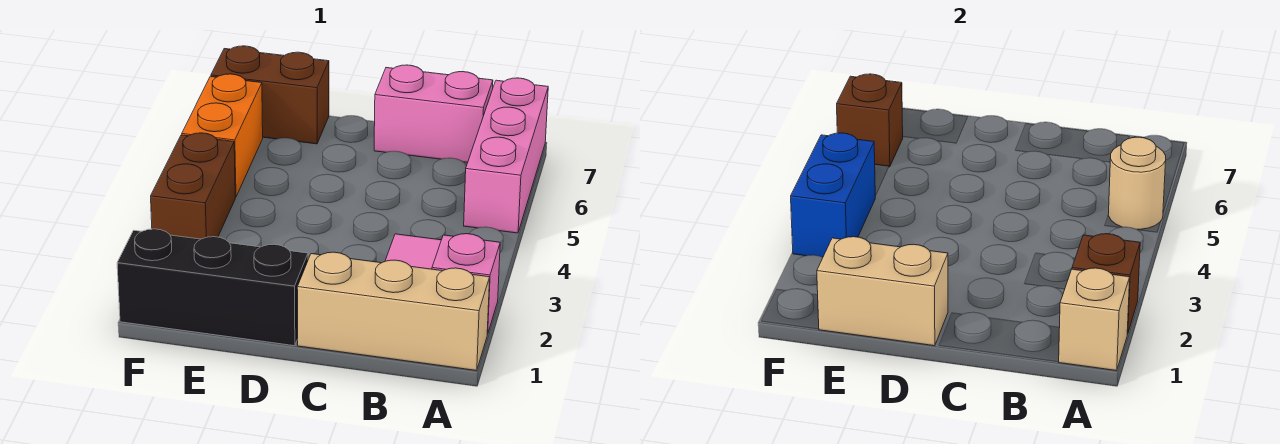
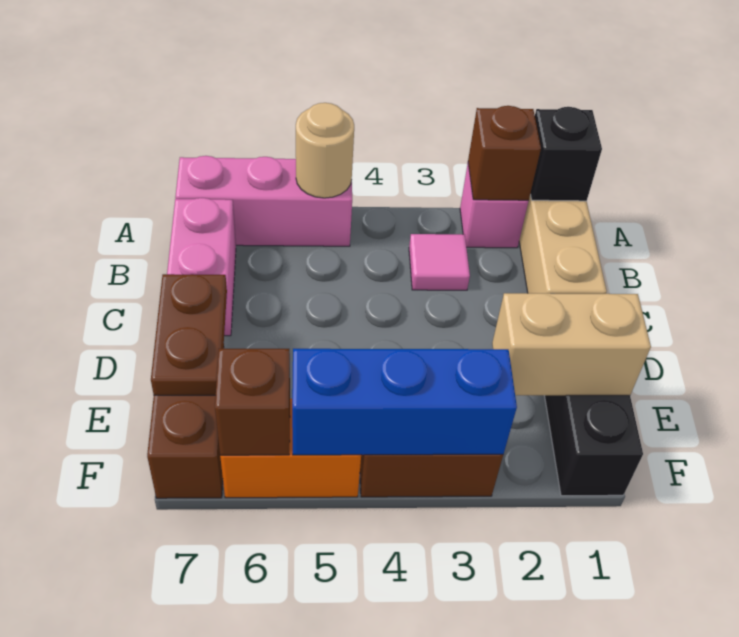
tan brick A1 level 2 -> black brick A1 level 2
tan brick D1:E1 level 2 -> tan brick E1:E2 level 2
none -> brown plate D7:E7 level 2
blue brick F3:F4 level 2 -> blue brick F3:F5 level 2

